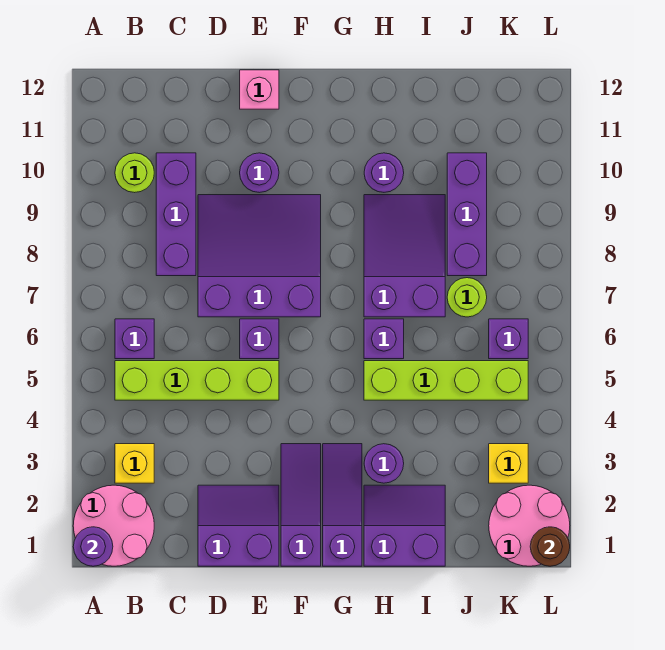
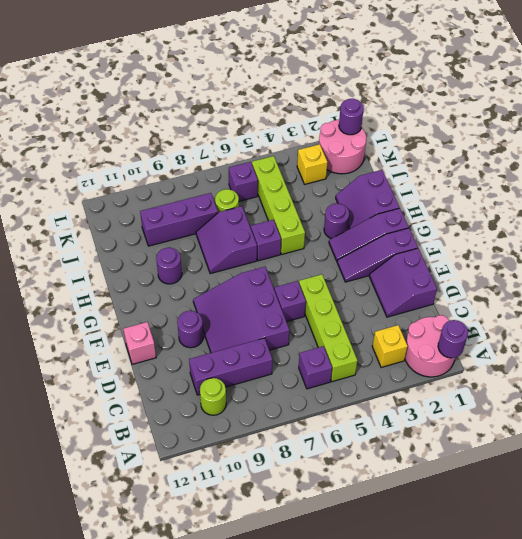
purple slope H7:I9 level 1 top 7 -> purple slope H7:I8 level 1 top 7
brown round brick L1 level 2 -> purple round brick L1 level 2

